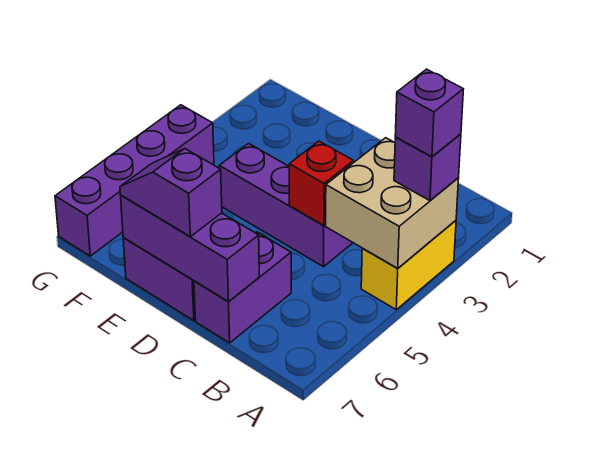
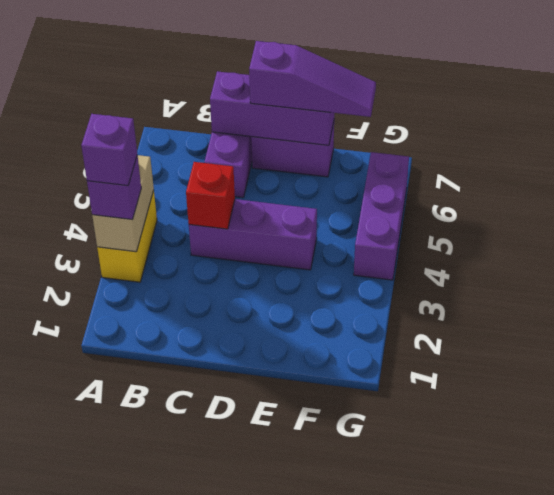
tan brick A3:B4 level 2 -> tan brick A3:A4 level 2
purple slope D7:E7 level 3 top D -> purple slope D7:F7 level 3 top D
purple brick G4:G7 level 1 -> purple brick G4:G6 level 1

